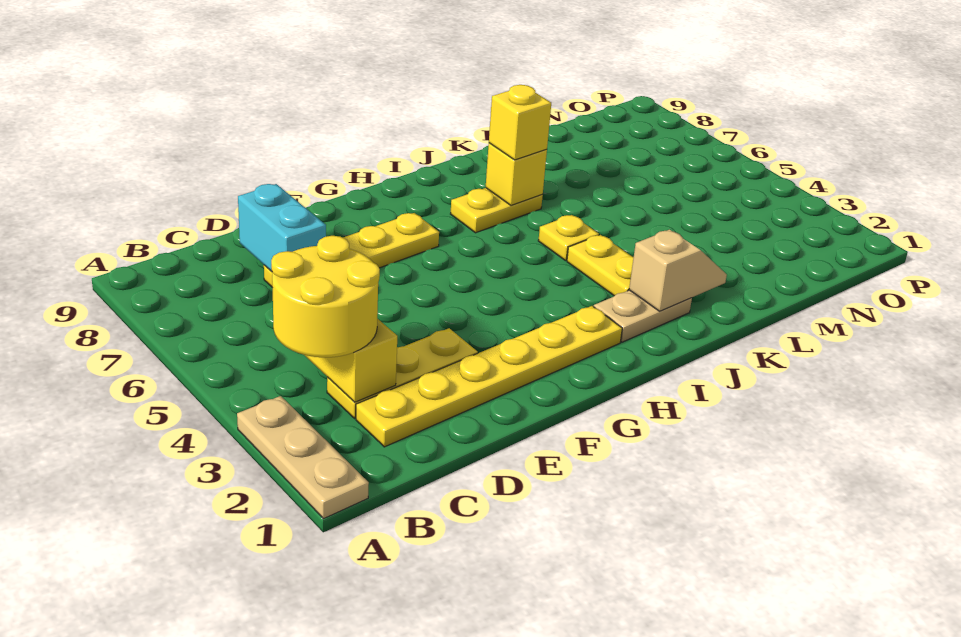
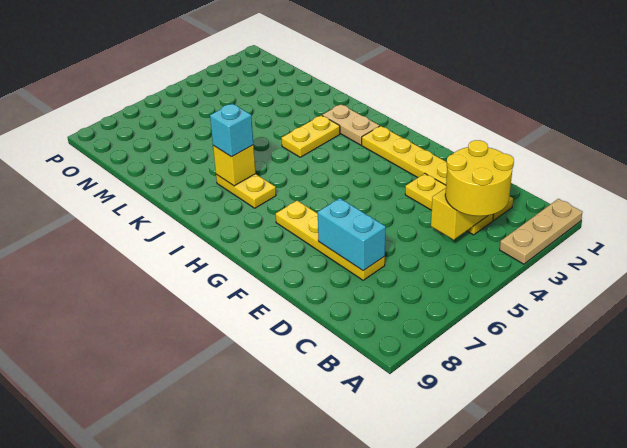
cyan brick D7:D8 level 2 -> cyan brick D7:E7 level 2
tan slope J2:K2 level 2 top J -> none
yellow plate J5 level 1 -> none
yellow brick J7 level 3 -> cyan brick J7 level 3

